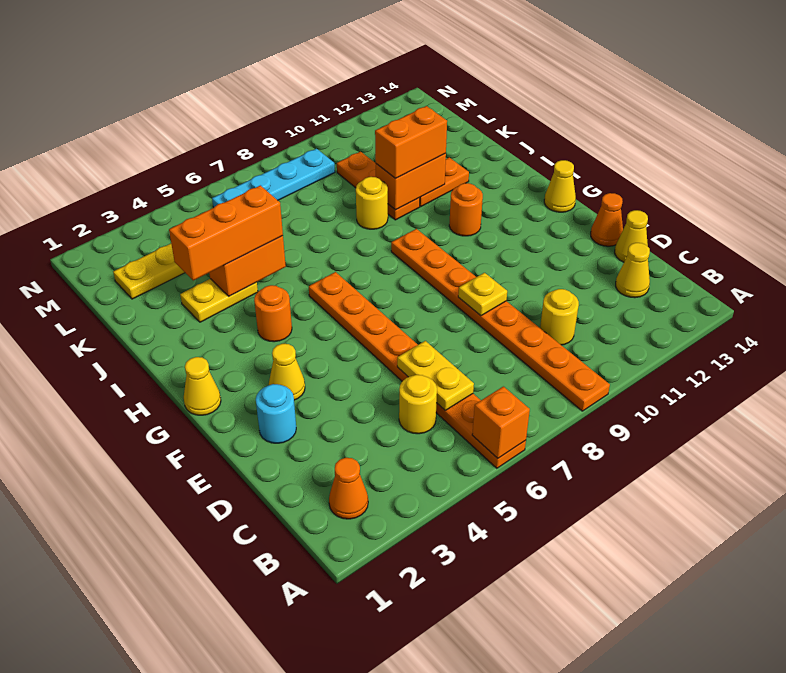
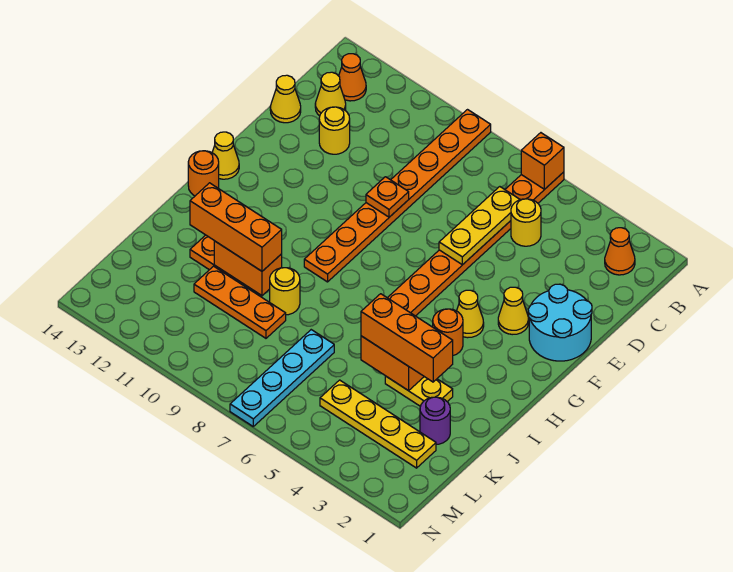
yellow plate C6:D6 level 2 -> yellow plate C6:E6 level 2
yellow round brick C10 level 1 -> yellow round brick D12 level 1
cyan round brick E2 level 1 -> cyan round brick E1:F2 level 1
yellow plate E9 level 2 -> orange plate E9 level 2
orange cone E14 level 1 -> orange cone B13 level 1
yellow cone G1 level 1 -> yellow cone G4 level 1
orange round brick H11 level 1 -> orange round brick H14 level 1
orange plate J10:L10 level 1 -> orange plate K9:K11 level 1
orange brick J10:J11 level 3 -> orange brick J10:J12 level 3
none -> purple round brick K2 level 1
cyan plate M6:M9 level 1 -> cyan plate K7:N7 level 1

